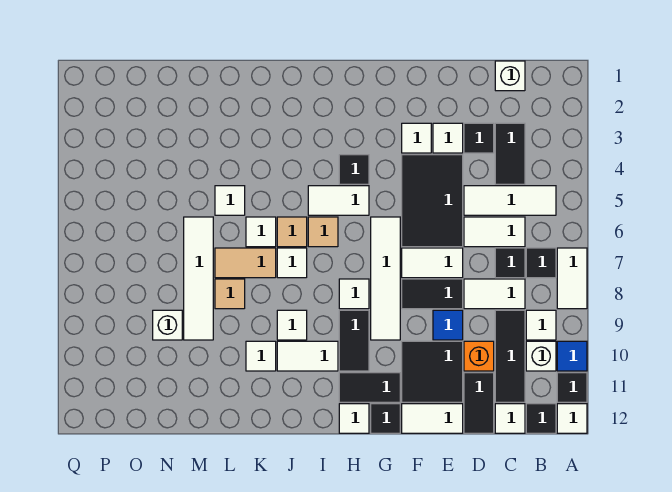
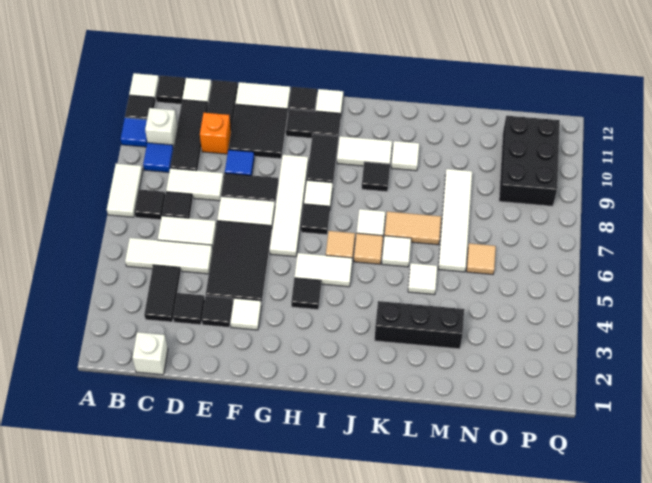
white tile B9 level 1 -> blue tile B9 level 1
white tile E3 level 1 -> black tile E3 level 1
none -> black tile H7 level 1
white tile J9 level 1 -> black tile J9 level 1
none -> black brick K3:M3 level 1
tan tile L8 level 1 -> tan tile N6 level 1
white brick N9 level 1 -> none
none -> black brick O9:P11 level 1

